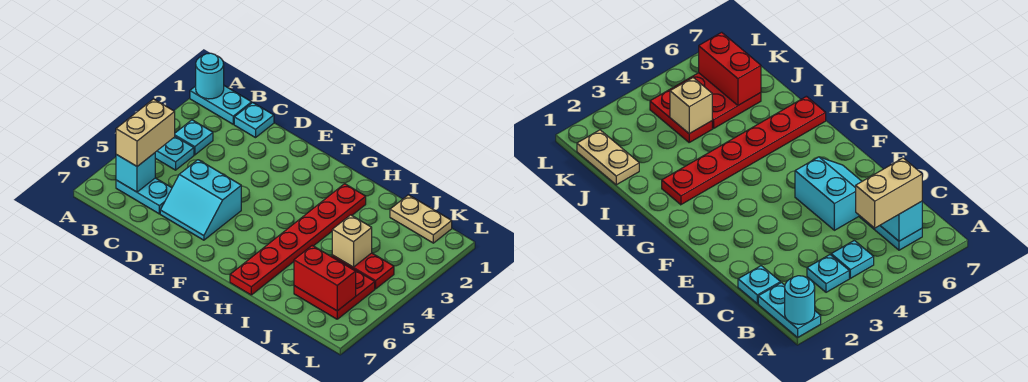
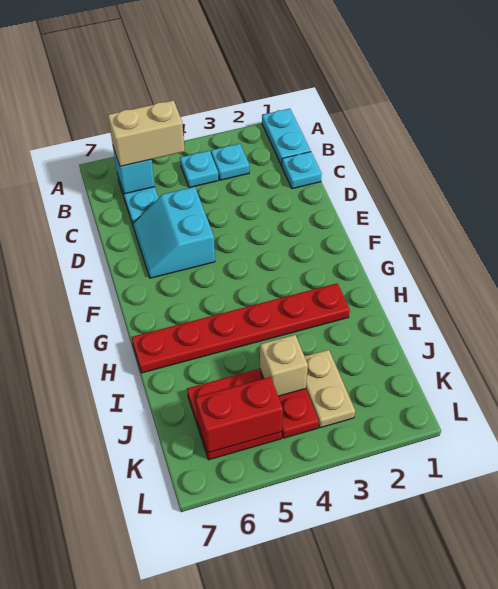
cyan round brick A1 level 2 -> none
tan plate J1:K1 level 1 -> tan plate J3:K3 level 1
red brick J6:K6 level 2 -> red brick K5:K6 level 2

